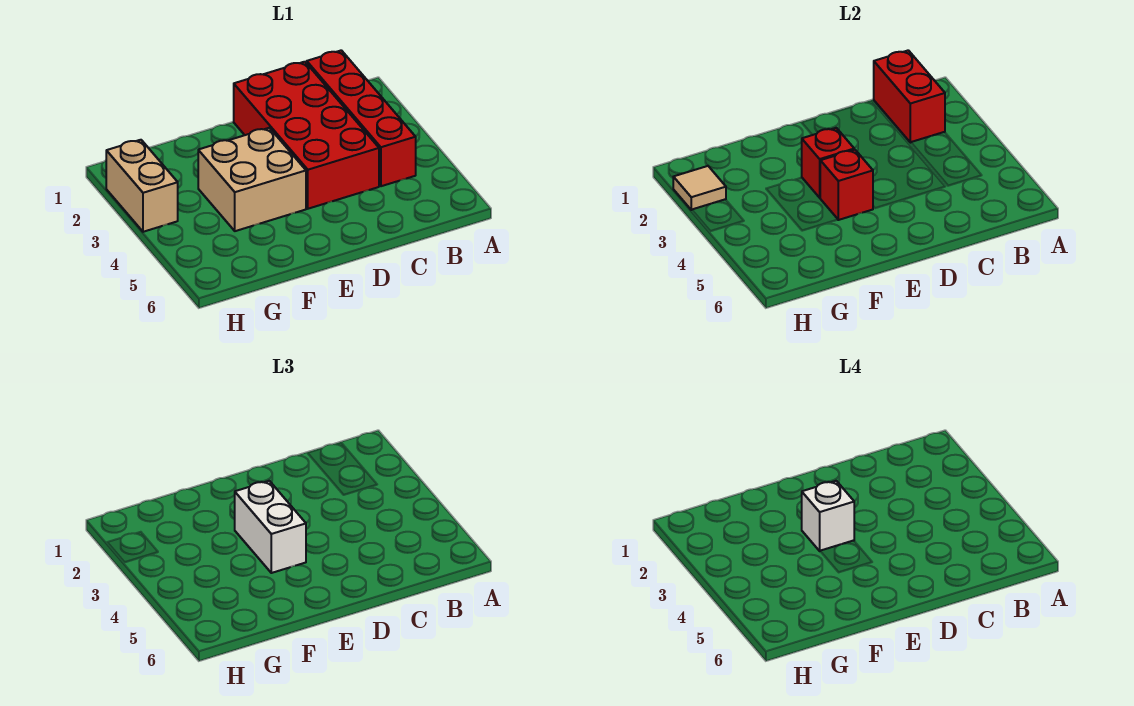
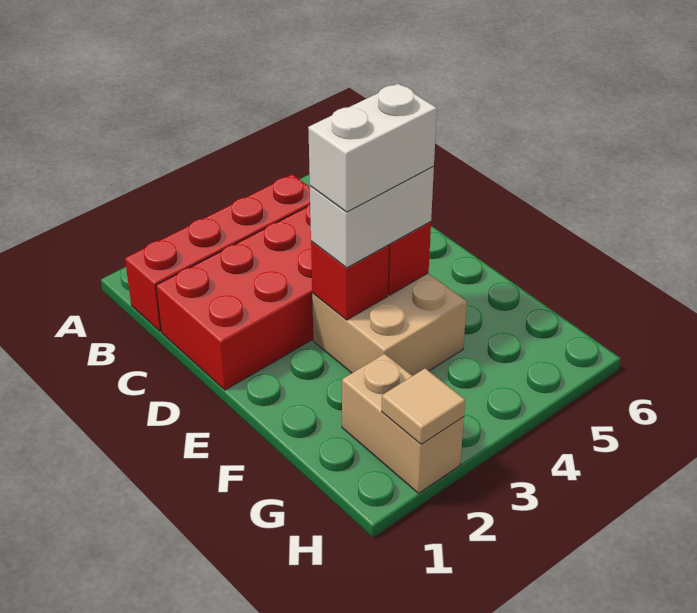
red brick B1:B2 level 2 -> none
white brick E3 level 4 -> white brick E3:E4 level 4
tan brick H2:H3 level 1 -> tan brick G2:H2 level 1

